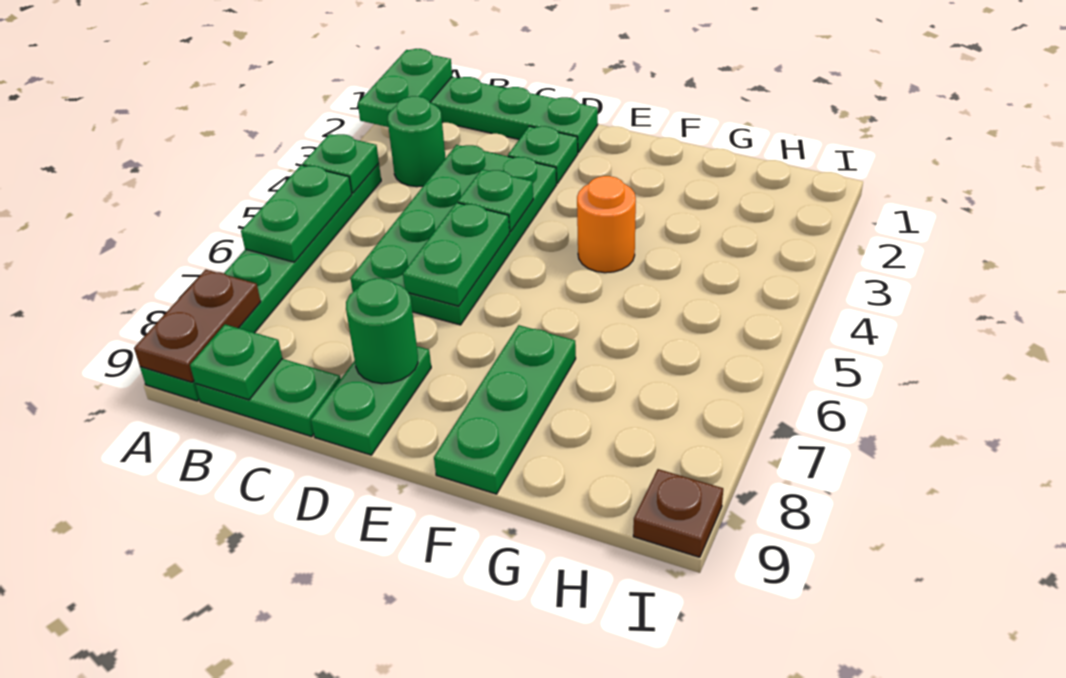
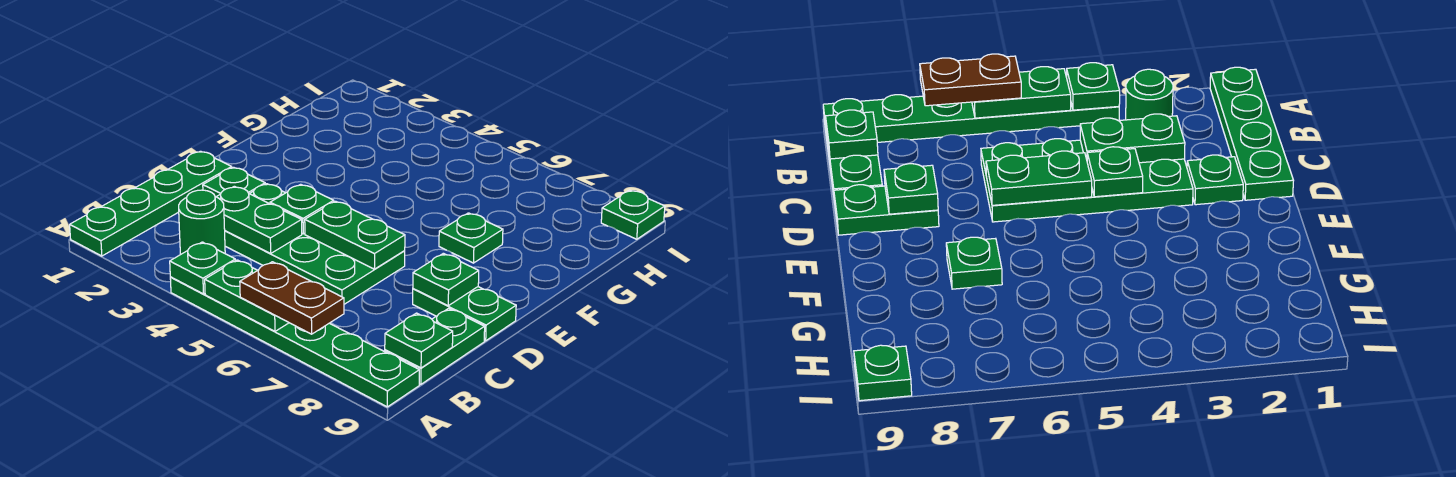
green plate A1:A2 level 2 -> green plate C3:C4 level 2
brown plate A8:A9 level 2 -> brown plate A6:A7 level 3
green round brick D8 level 2 -> green plate D8 level 2
orange round brick F4 level 1 -> none
green plate F7:F9 level 1 -> green plate F7 level 1
brown plate I9 level 1 -> green plate I9 level 1

